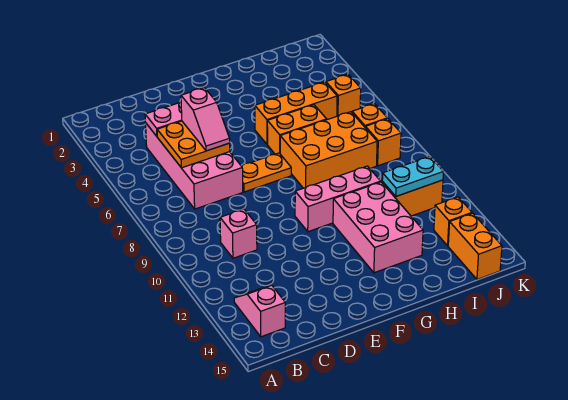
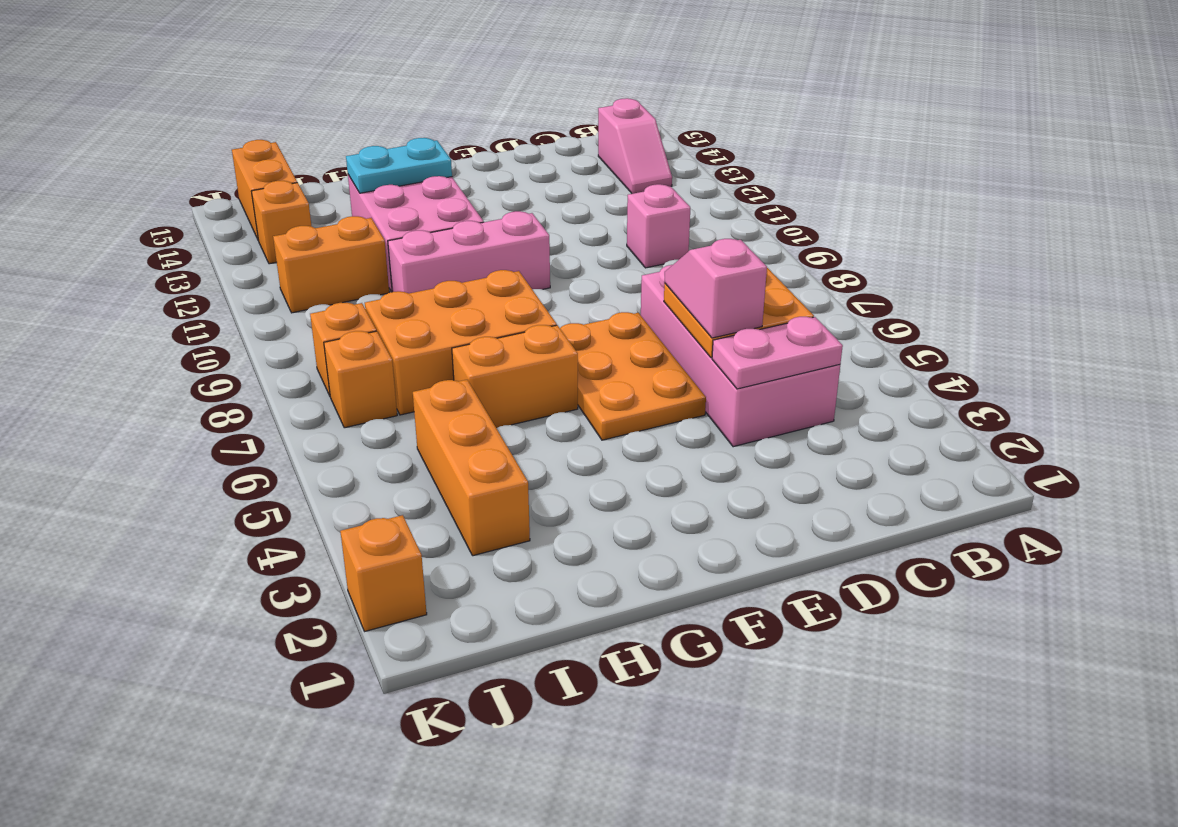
orange plate E7:F7 level 1 -> orange plate E5:F7 level 1
orange brick G5:I5 level 1 -> orange brick I3:I5 level 1
cyan plate I11:J11 level 2 -> cyan plate G13:H13 level 2
orange brick J5 level 1 -> orange brick K2 level 1

